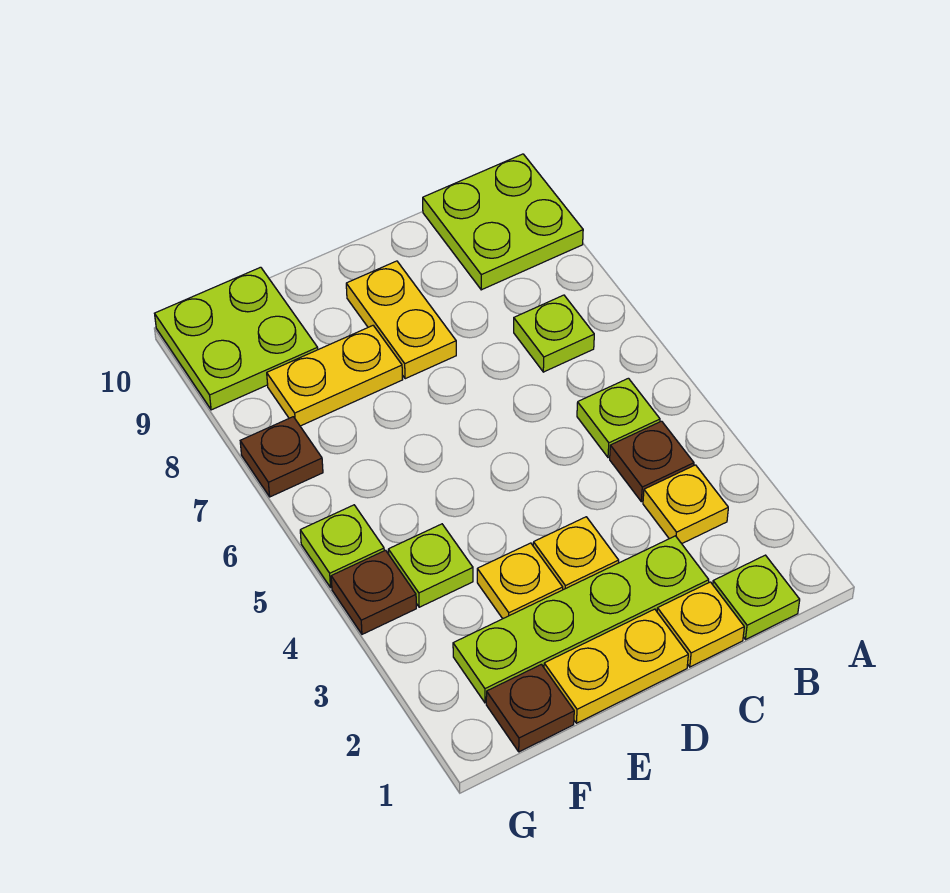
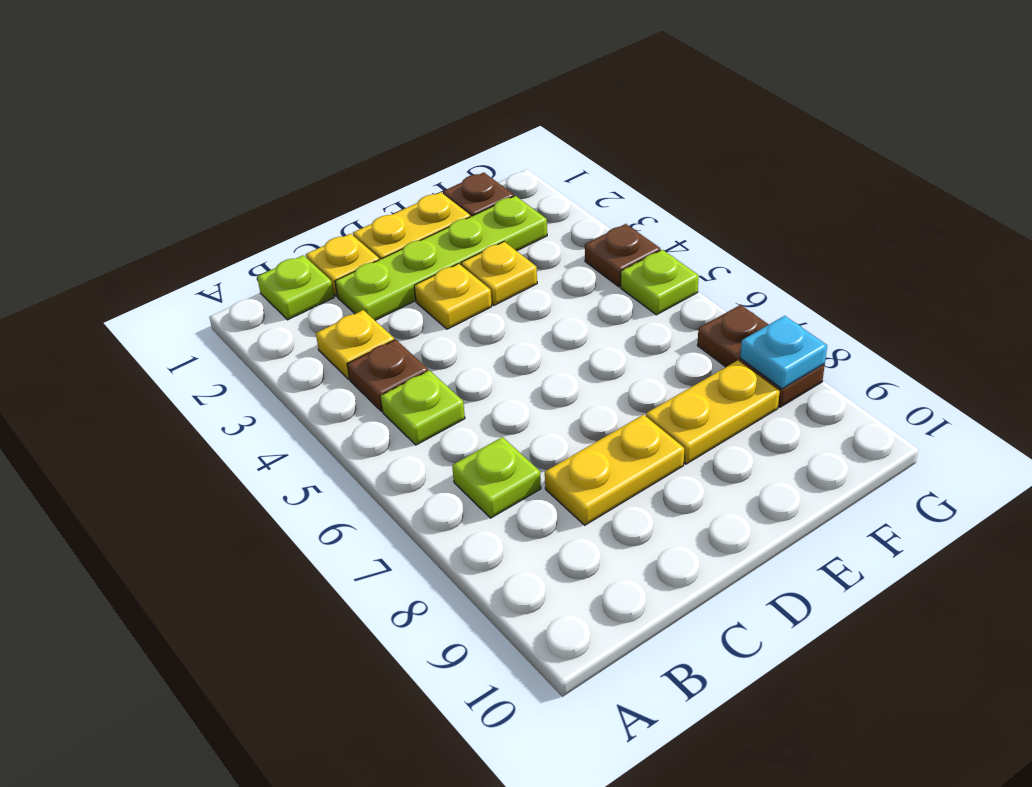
lime plate A9:B10 level 1 -> none
yellow plate D8:D9 level 1 -> yellow plate C8:D8 level 1
lime plate F4 level 1 -> none
lime plate F9:G10 level 1 -> none
brown plate G7 level 1 -> brown plate G7:G8 level 1
none -> cyan plate G8 level 2

